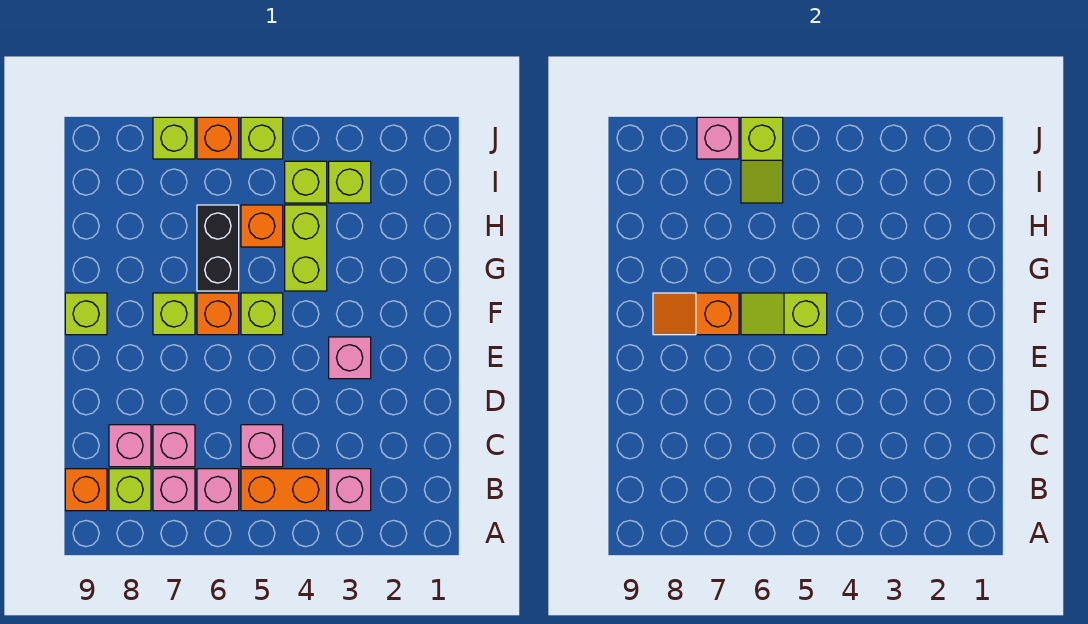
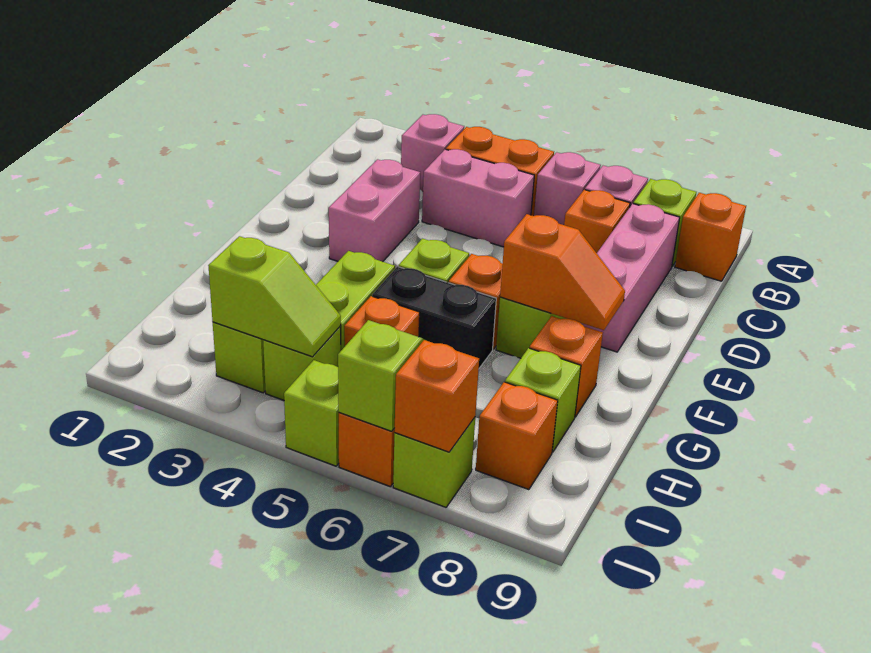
pink brick C5 level 1 -> pink brick C4:C5 level 1
pink brick C7 level 1 -> orange brick C7 level 1
pink brick C8 level 1 -> pink brick C8:E8 level 1
pink brick E3 level 1 -> pink brick D3:E3 level 1
lime slope F5:F6 level 2 top 5 -> lime slope I3:I4 level 2 top 3
lime brick F9 level 1 -> lime brick H8 level 1
black brick G6:H6 level 1 -> black brick G5:G6 level 1
none -> orange brick G8 level 1
none -> orange brick I8 level 1
pink brick J7 level 2 -> orange brick J7 level 2

